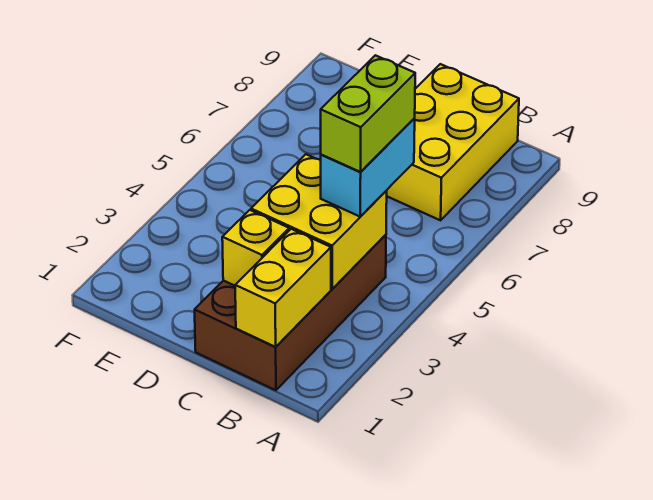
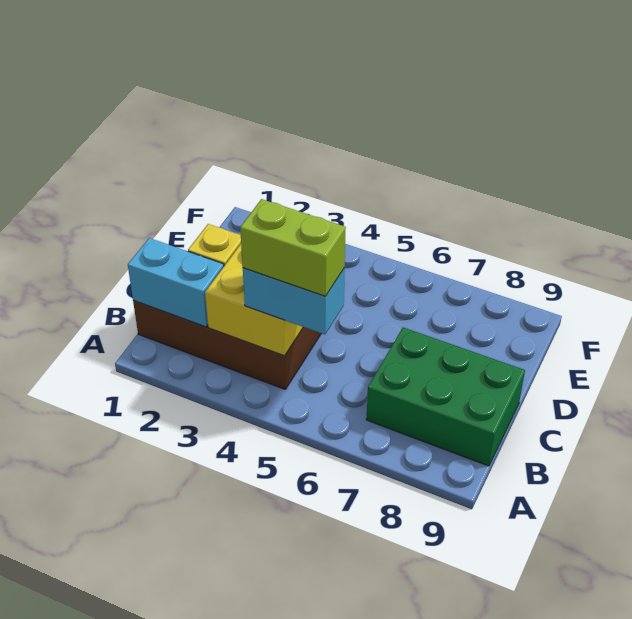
yellow brick B1:B2 level 2 -> cyan brick B1:B2 level 2
yellow brick B7:C9 level 1 -> green brick B7:C9 level 1

